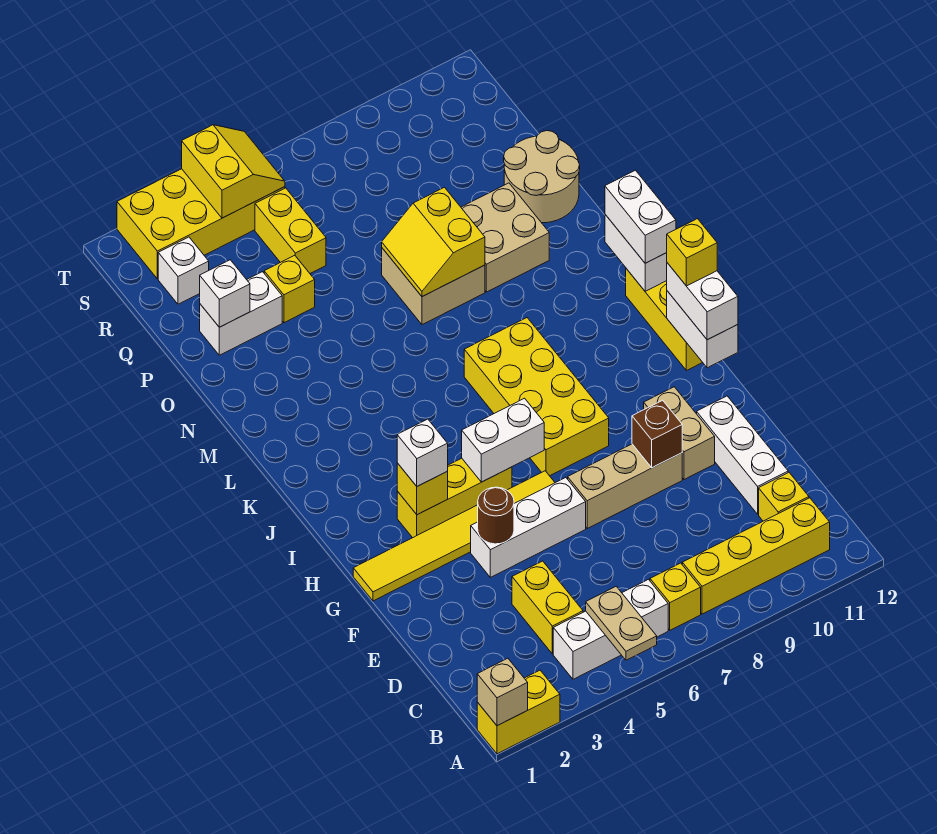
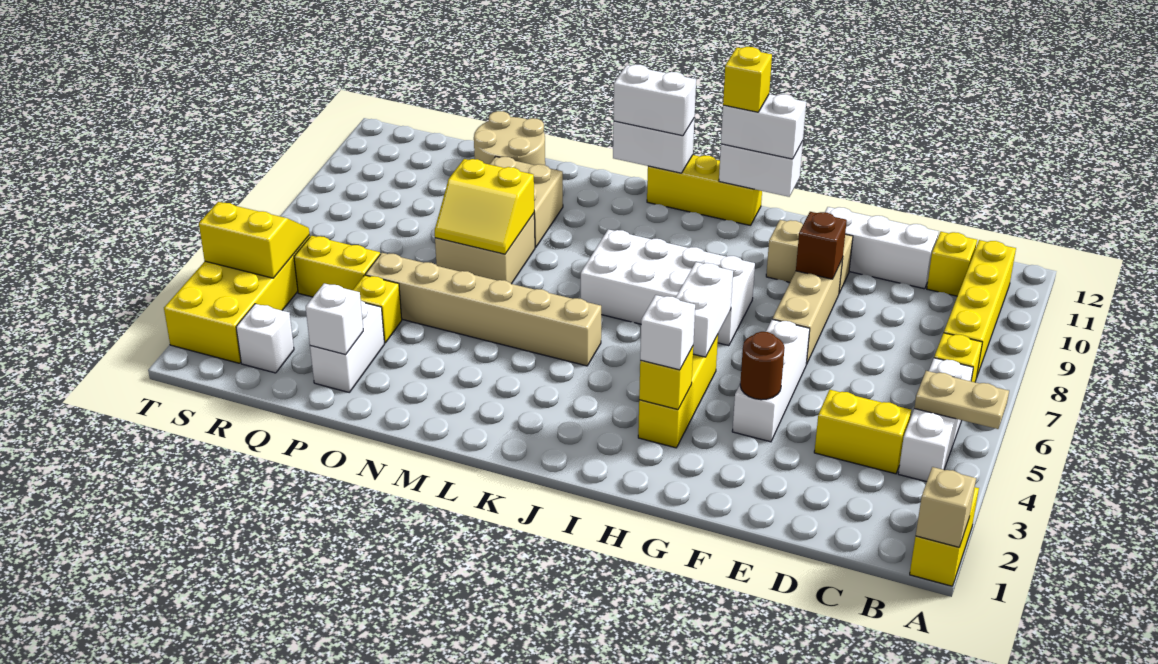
yellow tile G1:G6 level 1 -> none
yellow brick H7:K8 level 1 -> white brick H7:K8 level 1
none -> tan brick K5:P5 level 1

